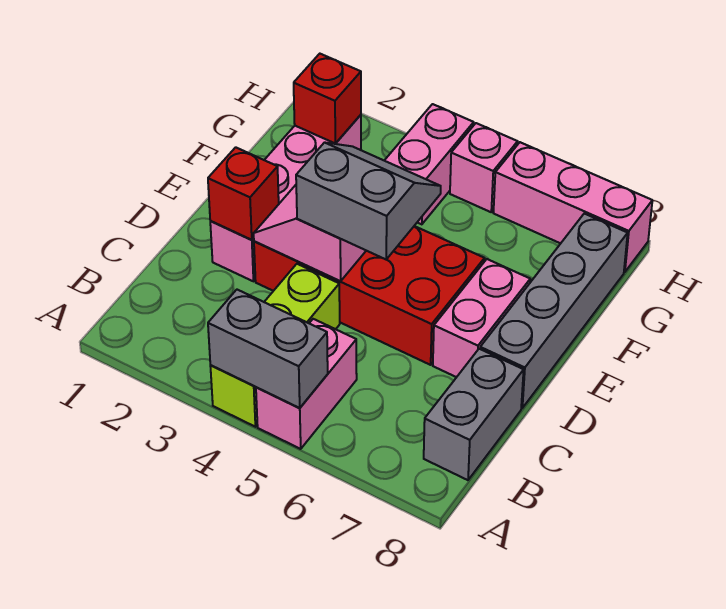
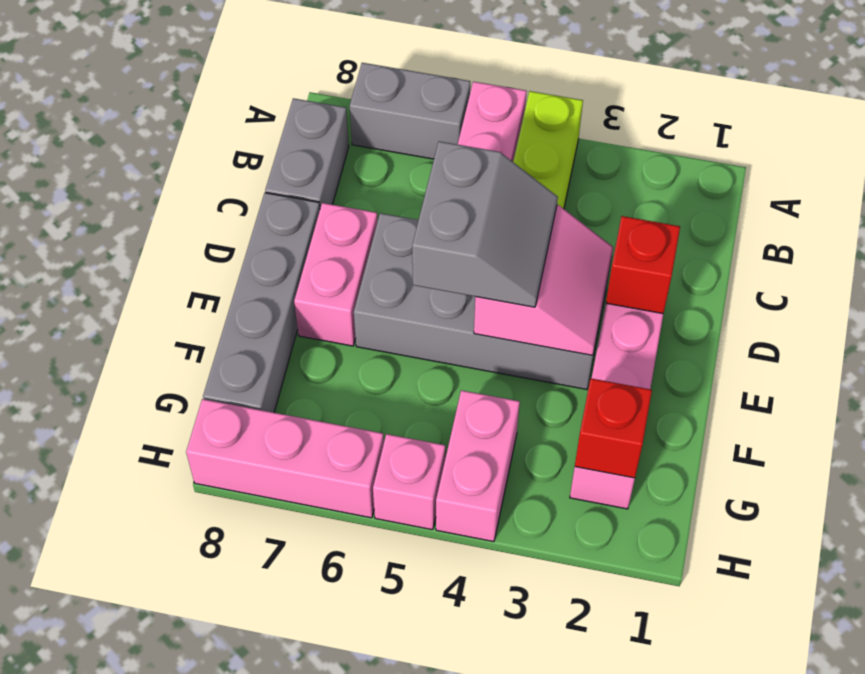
grey brick A4:A5 level 2 -> grey brick A6:A7 level 1
red brick D3:E6 level 1 -> grey brick D3:E6 level 1
grey slope D4:E5 level 3 top D -> grey slope D4:E5 level 3 top 5

